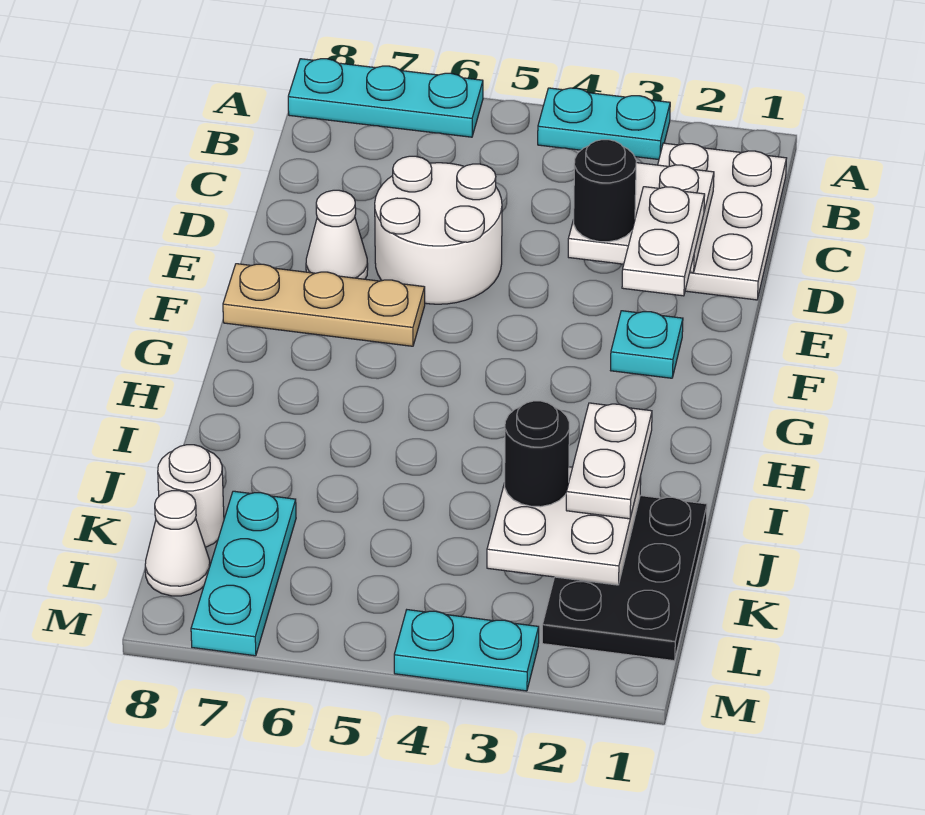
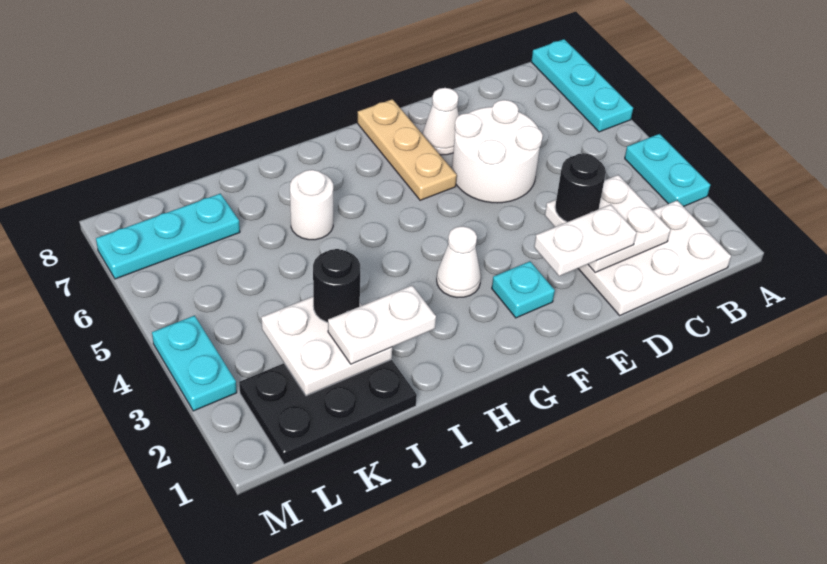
white round brick K8 level 1 -> white round brick I6 level 1
white cone L8 level 1 -> white cone G3 level 1

